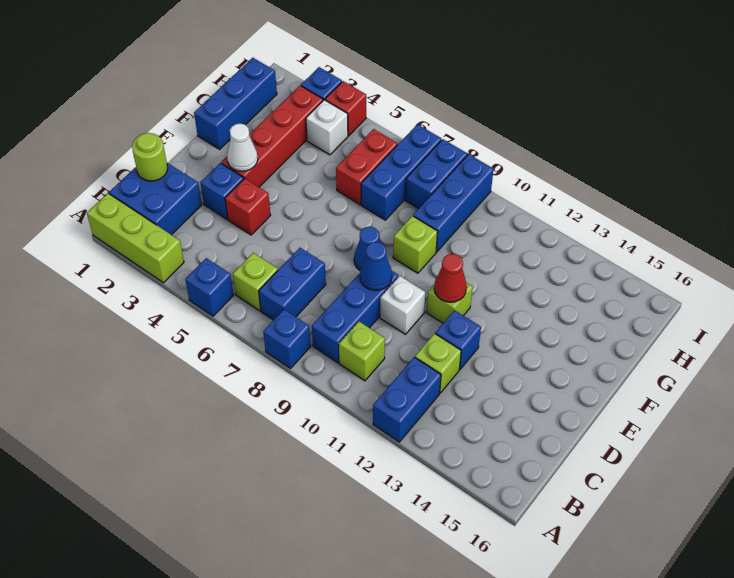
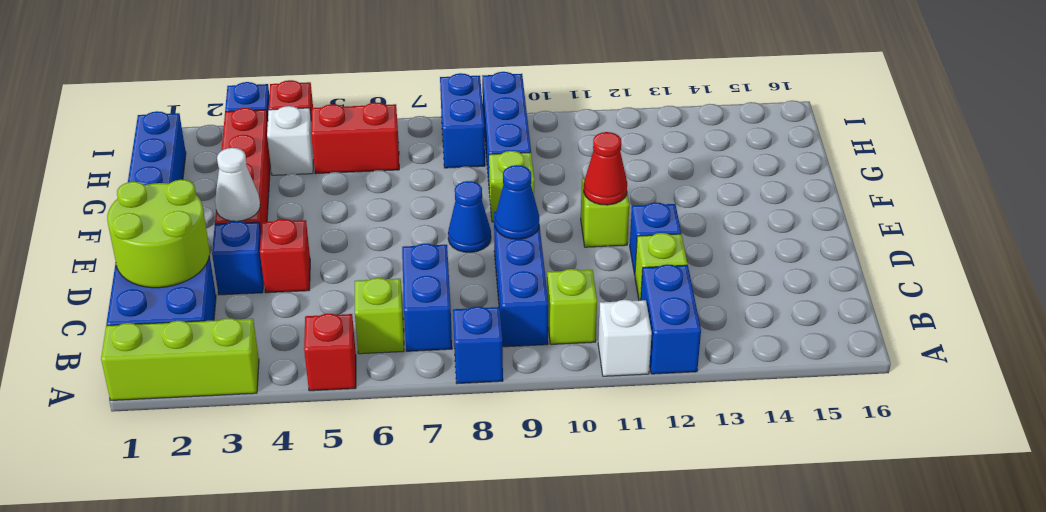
blue brick A5 level 1 -> red brick A5 level 1
lime round brick C1 level 2 -> lime round brick C1:D2 level 2
white brick D10 level 1 -> white brick A11 level 1
red brick G6:H6 level 1 -> red brick H5:H6 level 1
blue brick G7:I7 level 1 -> none

